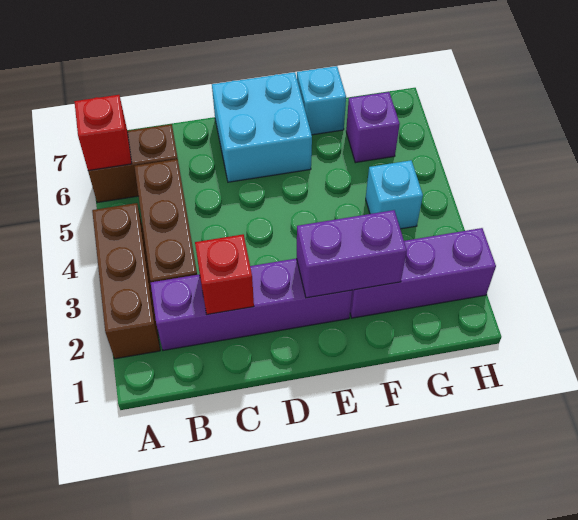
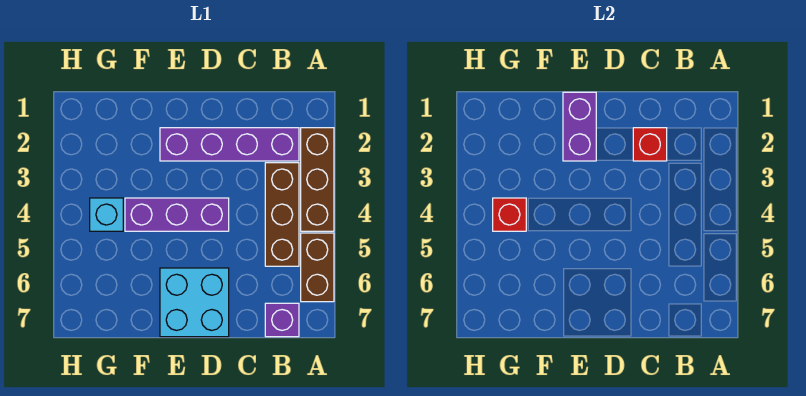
brown brick A6:B6 level 1 -> brown brick A5:A6 level 1
red brick A6 level 2 -> red brick G4 level 2
purple brick E2:F2 level 2 -> purple brick E1:E2 level 2
purple brick F2:H2 level 1 -> purple brick D4:F4 level 1
cyan brick F7 level 1 -> none
purple brick G6 level 1 -> purple brick B7 level 1

